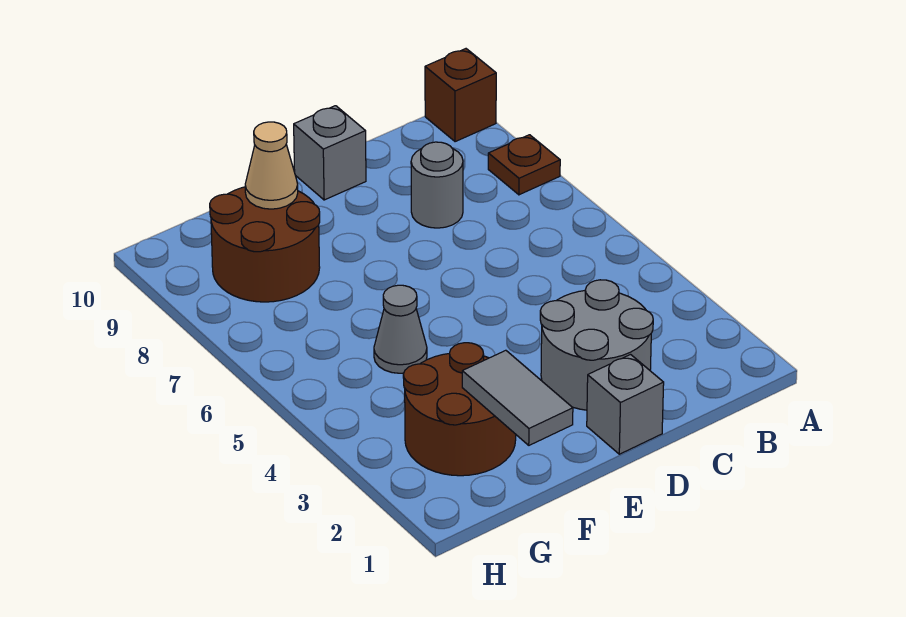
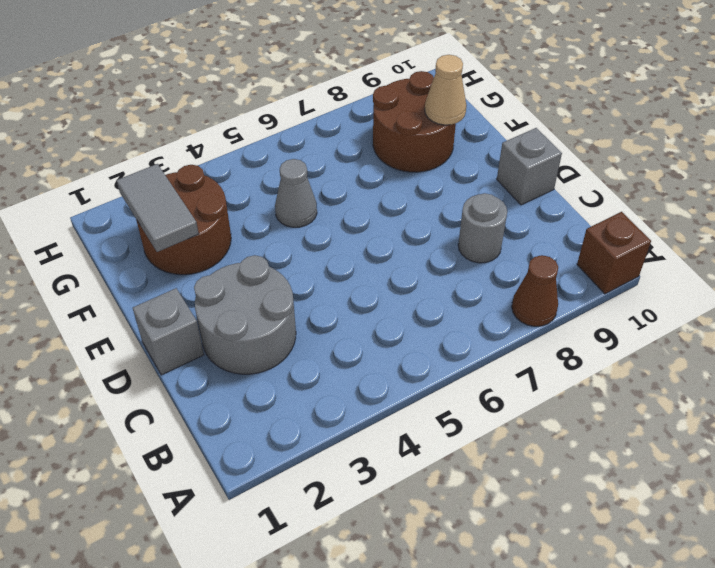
brown plate A8 level 1 -> brown cone A8 level 1
grey tile F1:F2 level 2 -> grey tile F2:G2 level 2

